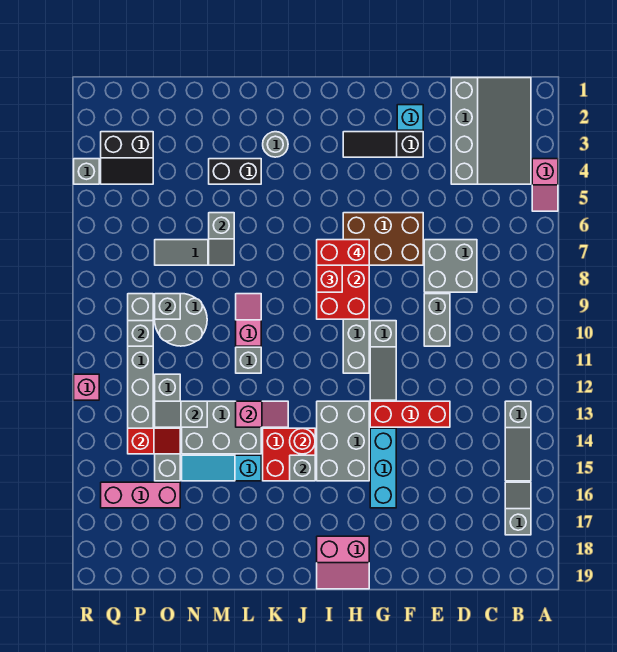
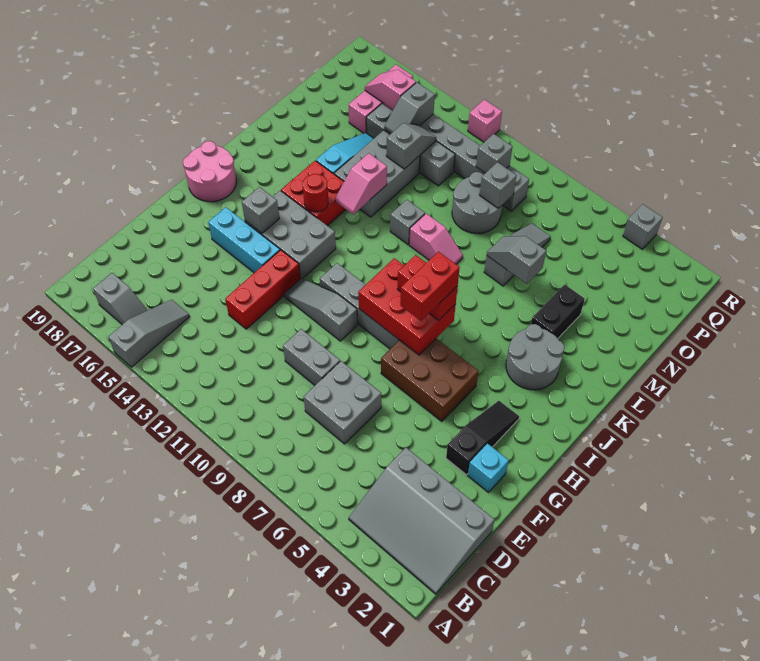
pink slope A4:A5 level 1 top 4 -> pink slope P15:P16 level 2 top 15
grey slope B13:B15 level 1 top 13 -> grey slope A15:C15 level 1 top A
brown brick F6:H7 level 1 -> brown brick G5:H7 level 1
pink slope H18:I19 level 1 top 18 -> pink round brick H18:I19 level 1
grey brick J15 level 2 -> grey brick H15 level 2
grey round brick K3 level 1 -> grey round brick J3:K4 level 1
red slope O14:P14 level 2 top P -> grey slope O14:P14 level 2 top P
black slope P3:Q4 level 1 top 3 -> none

